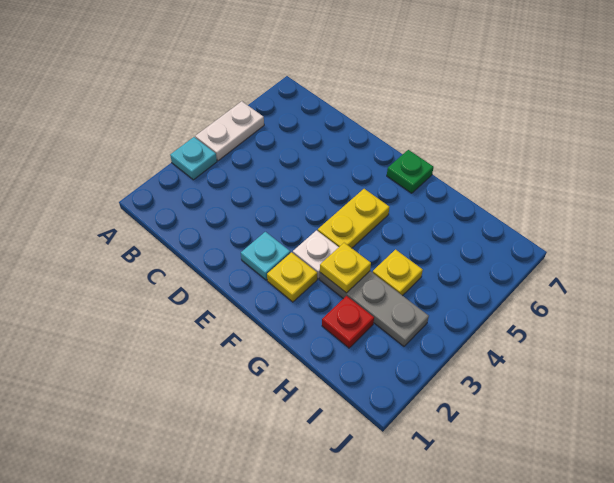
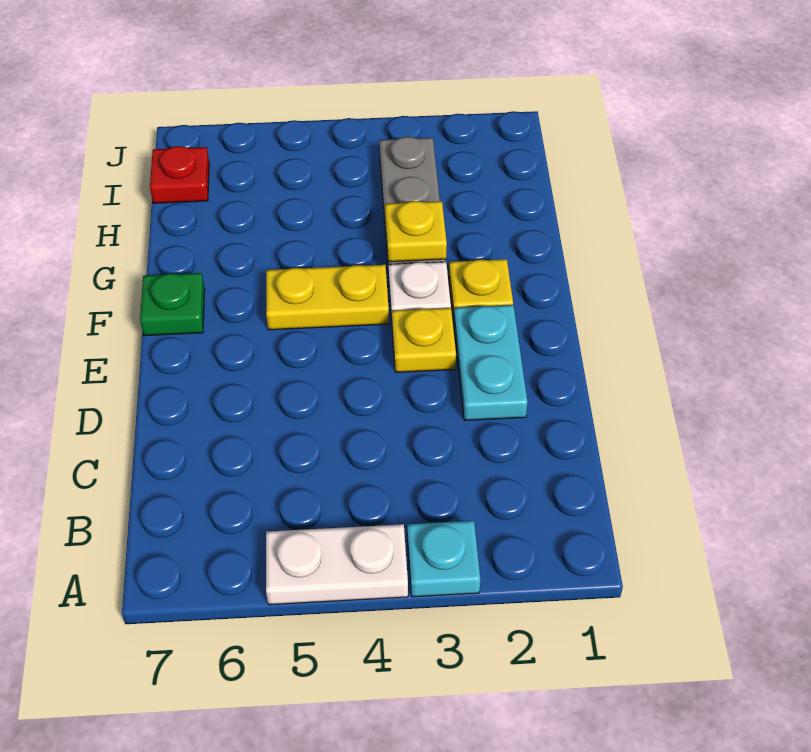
cyan plate E2 level 1 -> cyan plate D2:E2 level 1
red plate H2 level 1 -> red plate I7 level 1
yellow plate H4 level 1 -> yellow plate E3 level 1

